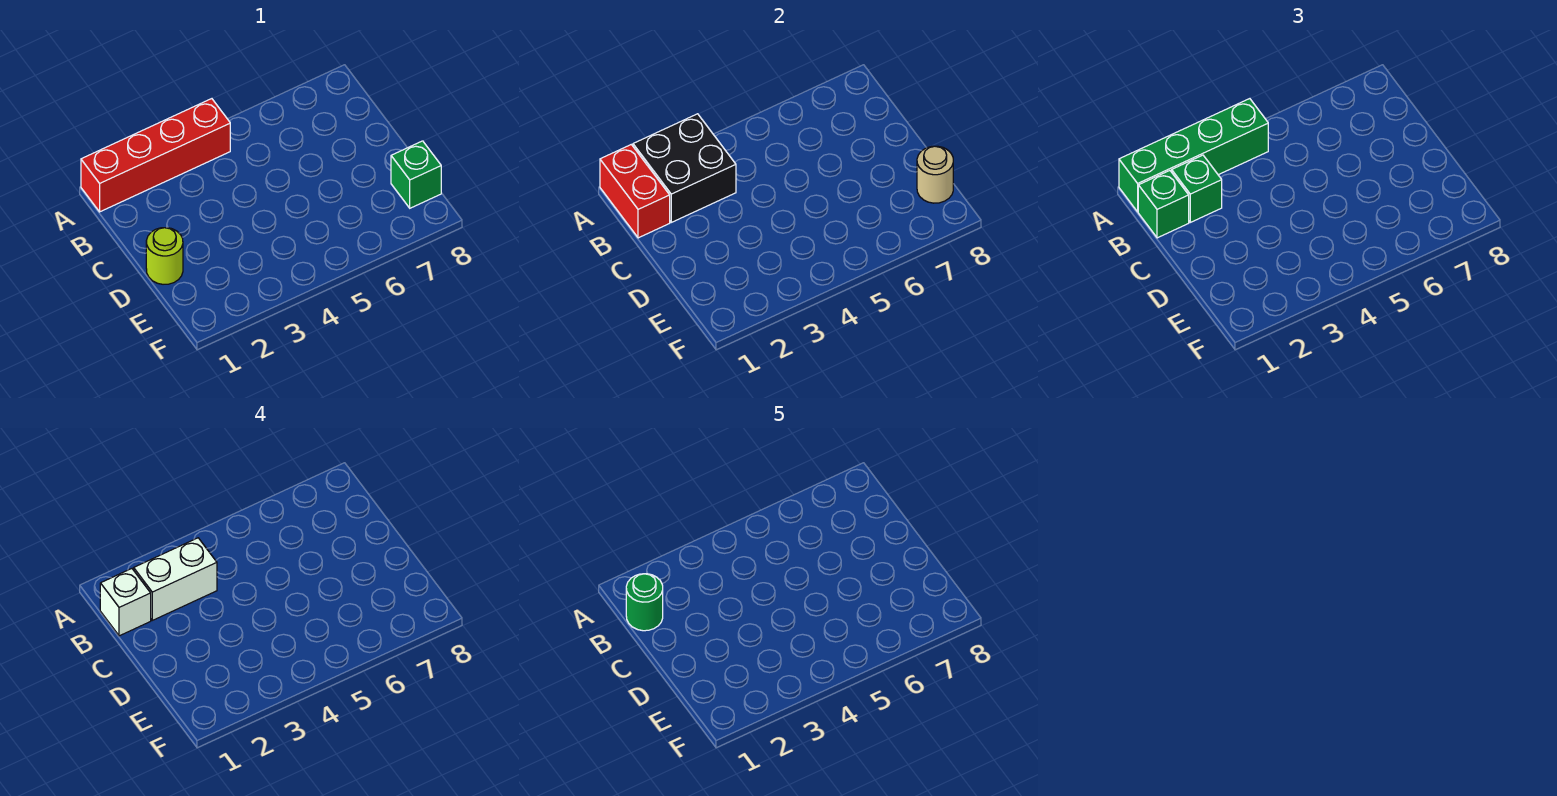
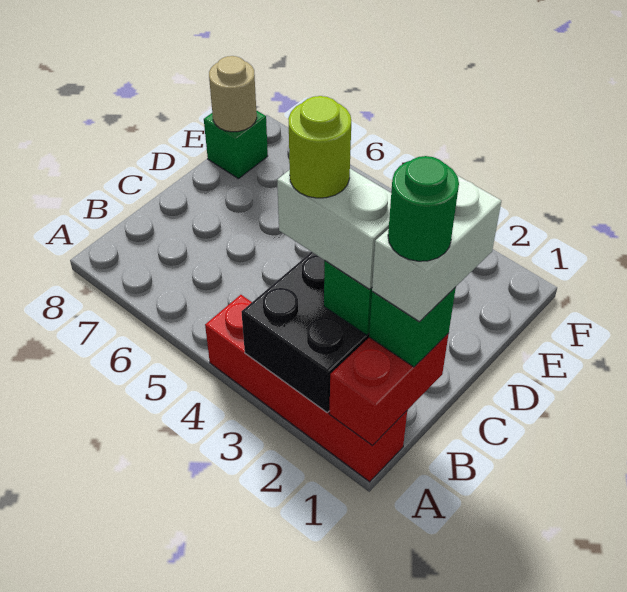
green brick A1:A4 level 3 -> none
white brick B1 level 4 -> white brick B1:C1 level 4
lime round brick D1 level 1 -> lime round brick B3 level 5

